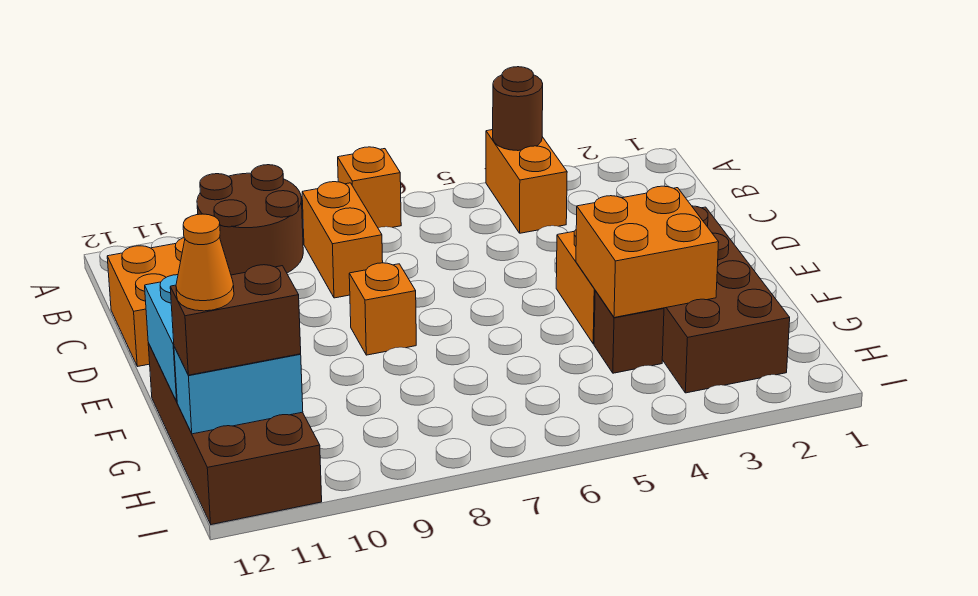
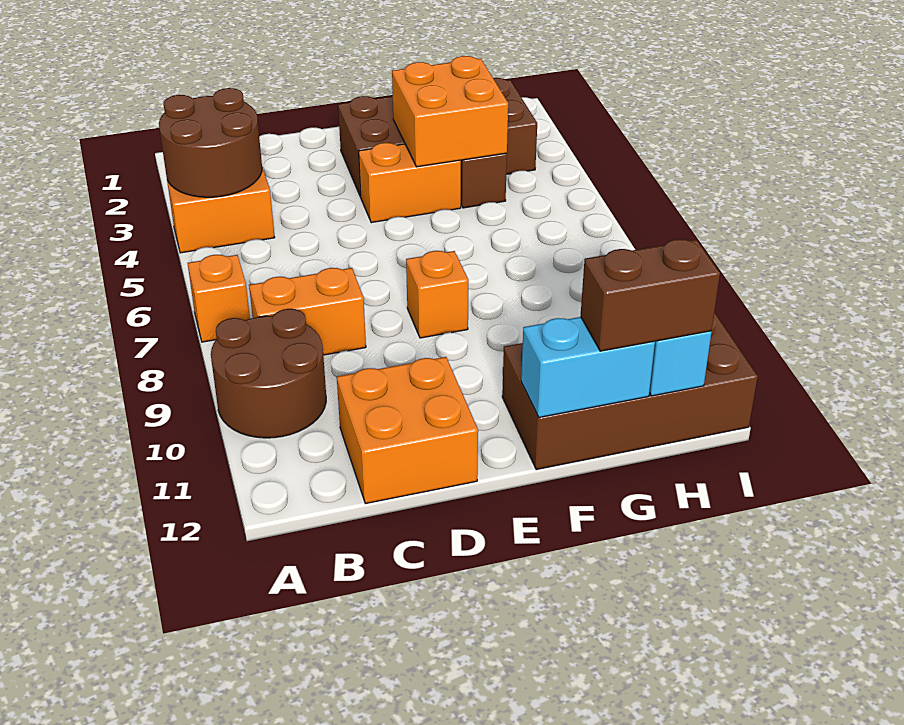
brown round brick A4 level 2 -> brown round brick A3:B4 level 2
brown brick H11:H12 level 3 -> brown brick G12:H12 level 3
orange cone H12 level 4 -> none

